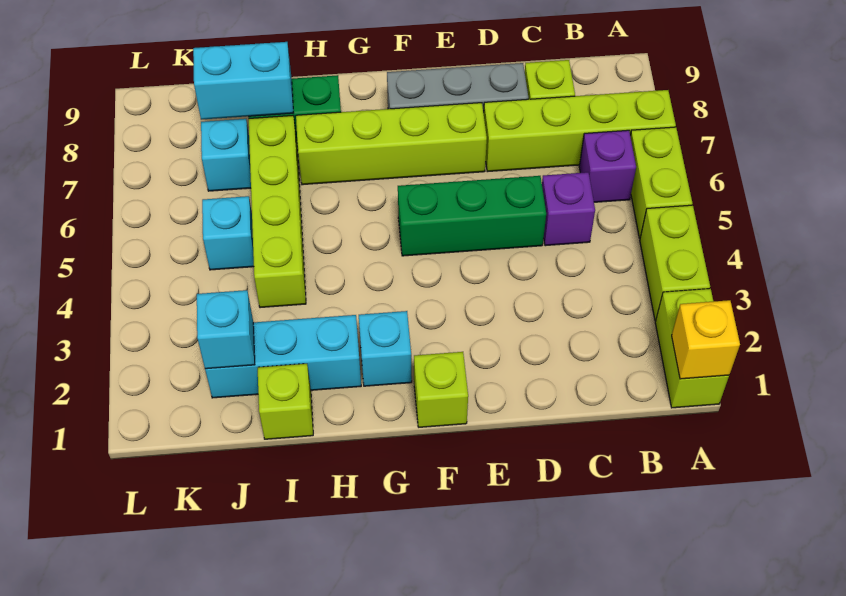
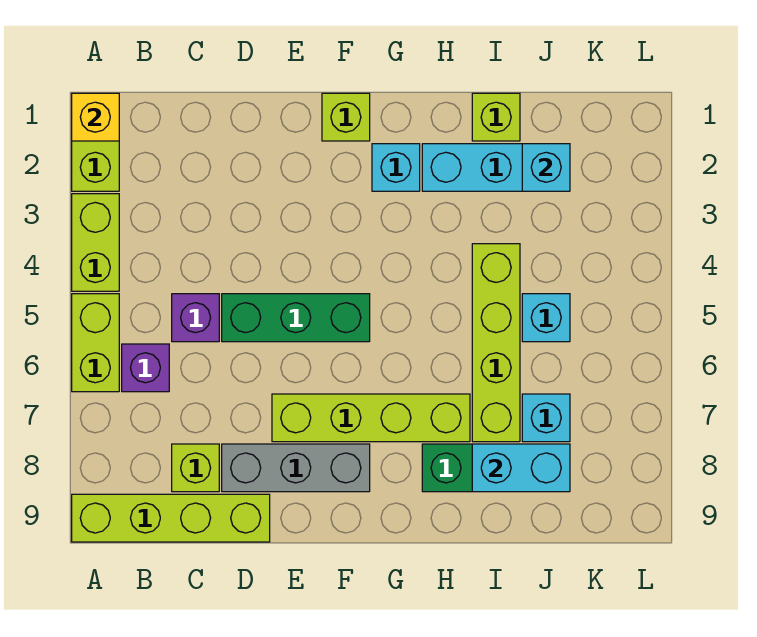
lime brick A7:D7 level 1 -> lime brick A9:D9 level 1

